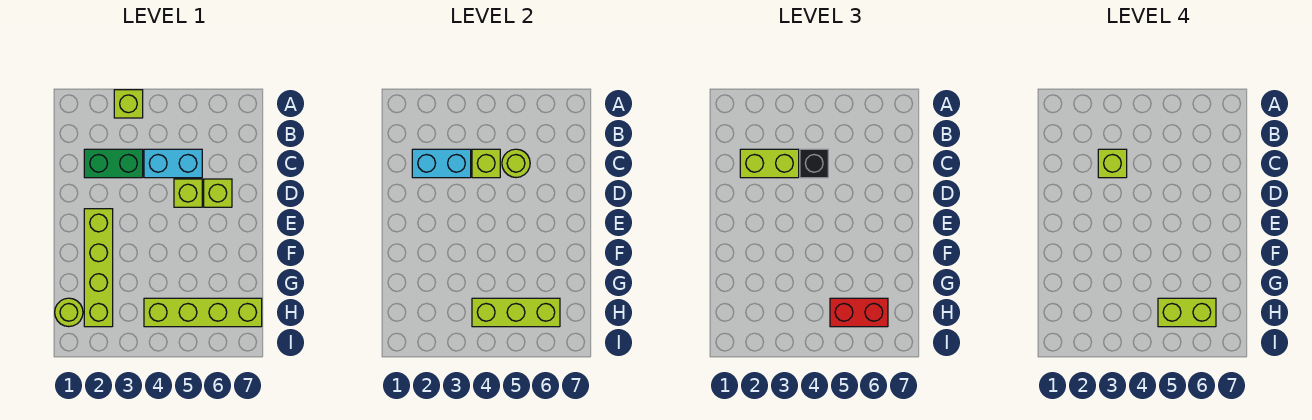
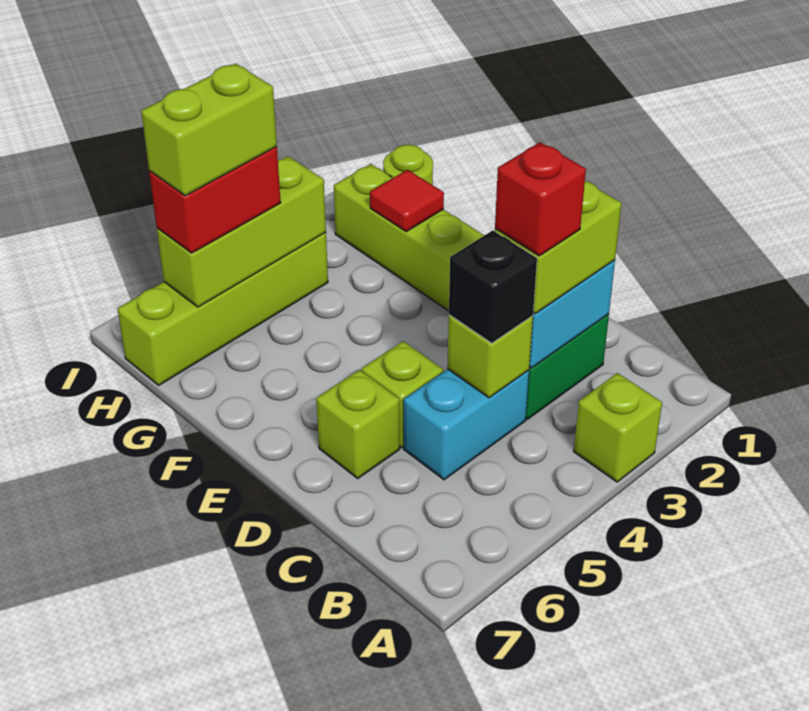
lime brick C3 level 4 -> red brick C3 level 4
lime round brick C5 level 2 -> none
none -> red tile G2 level 2

